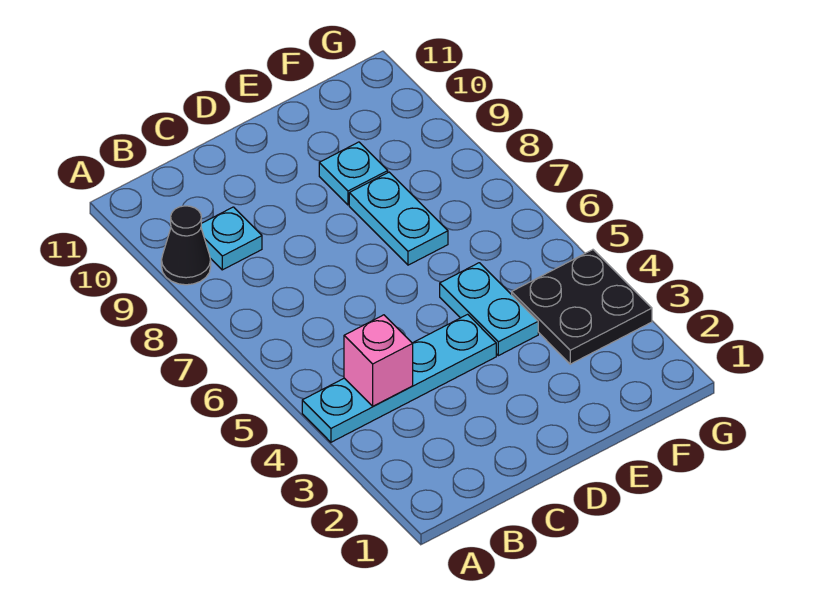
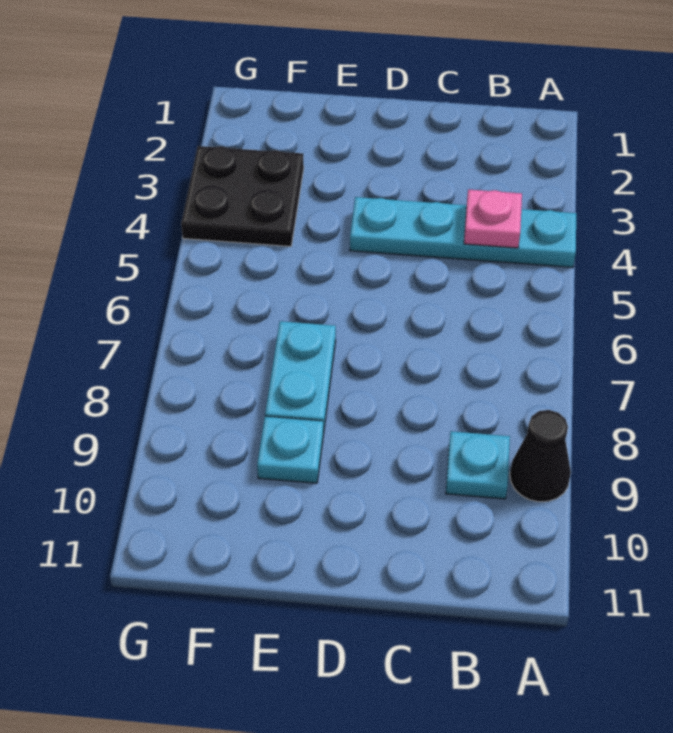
pink brick B4 level 2 -> pink plate B4 level 2
cyan plate E4:E5 level 1 -> none

